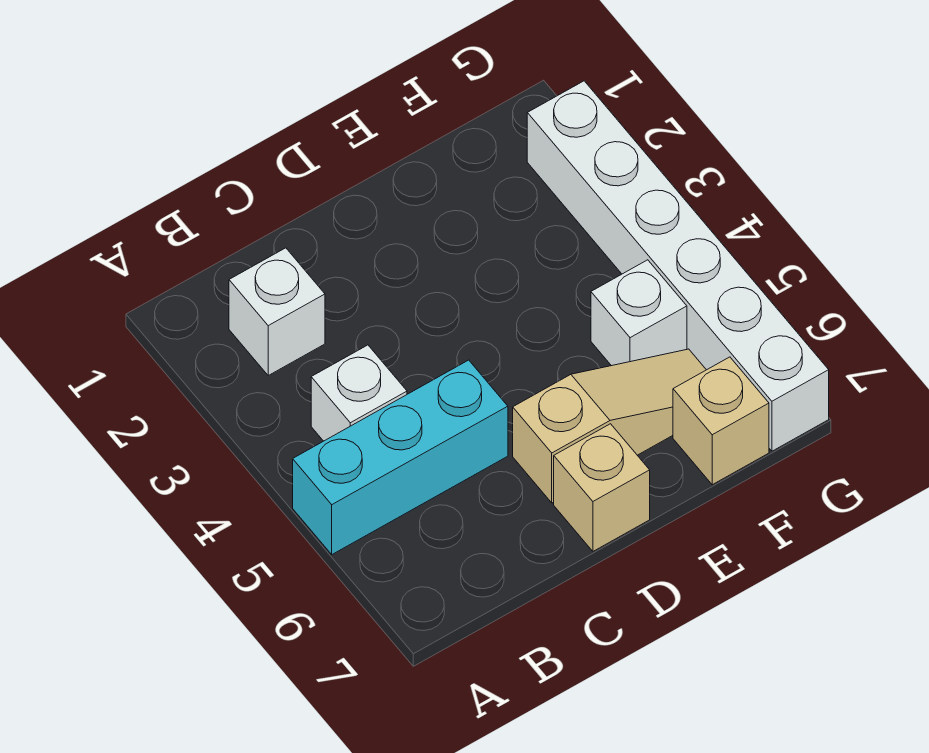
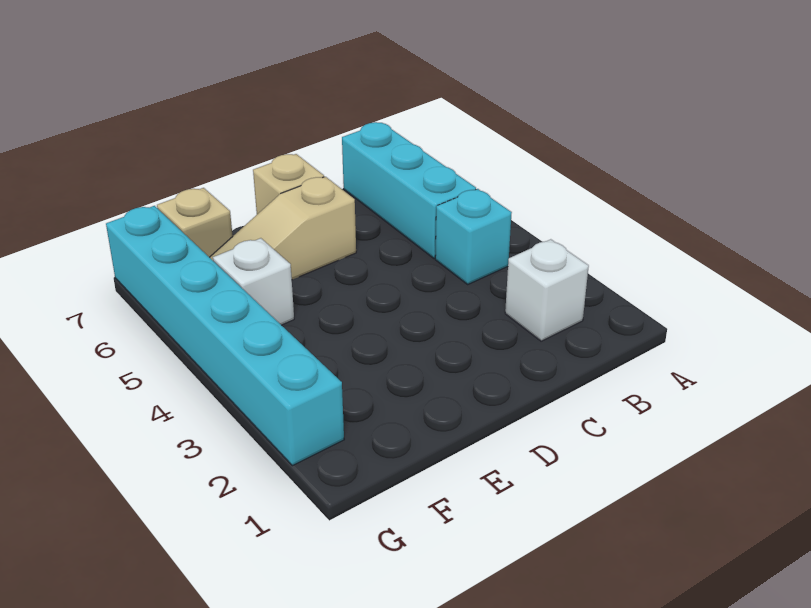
cyan brick A5:C5 level 1 -> cyan brick B5:B7 level 1
white brick B4 level 1 -> cyan brick B4 level 1
white brick G2:G7 level 1 -> cyan brick G2:G7 level 1

